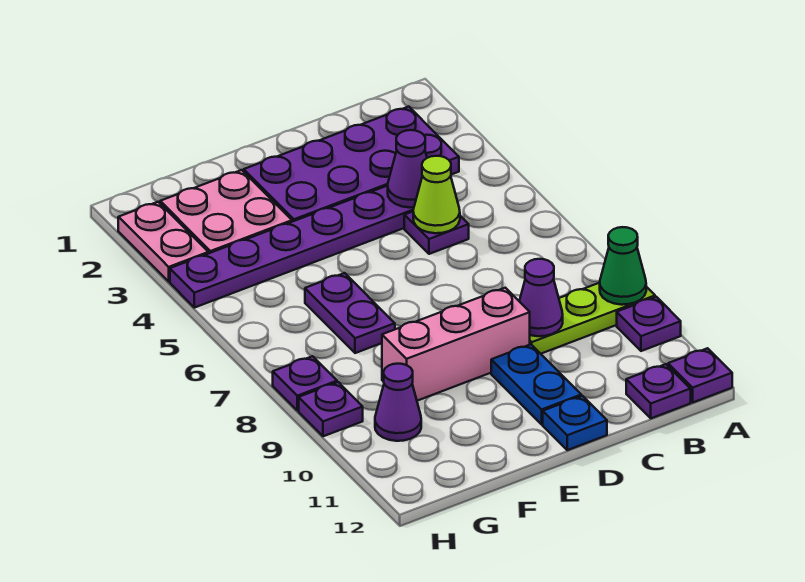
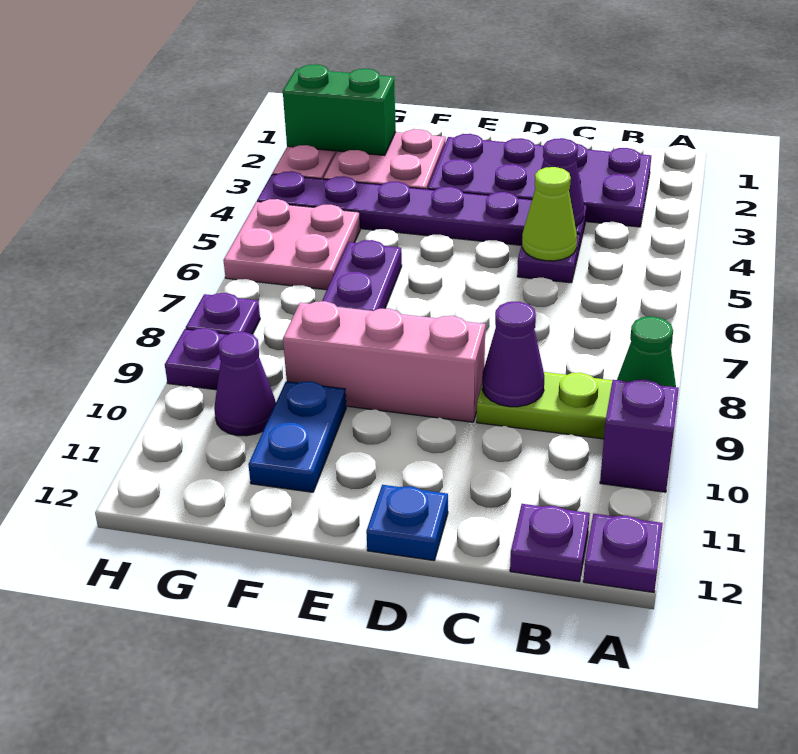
purple plate A10 level 1 -> purple brick A10 level 1
blue plate D10:D11 level 1 -> blue plate F10:F11 level 1
none -> green brick G2:H2 level 2
none -> pink plate G5:H6 level 1

